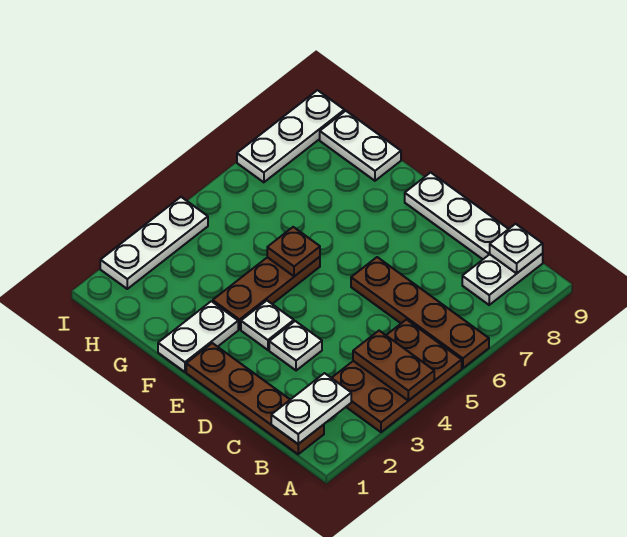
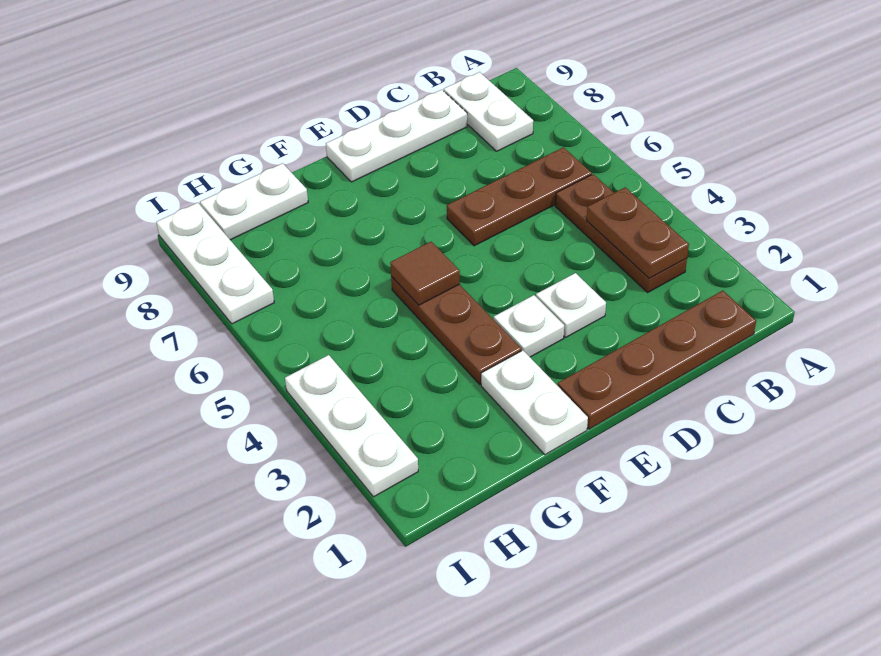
brown plate A3:B5 level 1 -> brown plate B3:B5 level 1
brown plate A4:B4 level 2 -> brown plate B3:B4 level 2
brown plate A6:D6 level 1 -> brown plate B6:D6 level 1
white plate B1:B2 level 2 -> none
white plate B9 level 2 -> none
brown plate F5 level 2 -> brown tile F5 level 2

